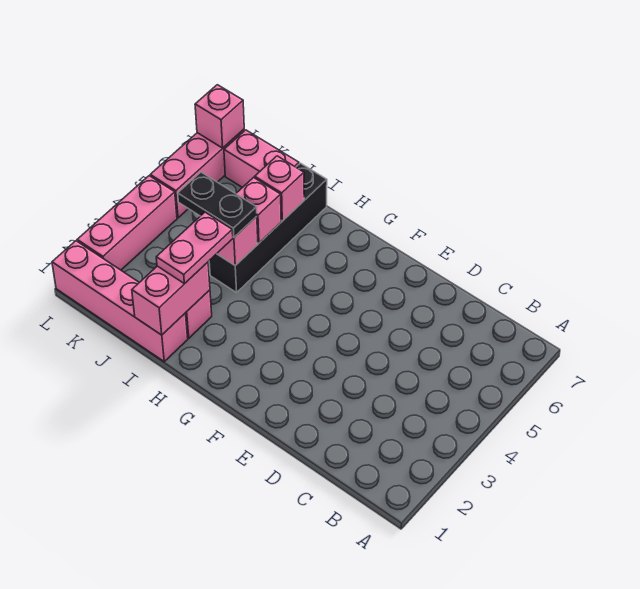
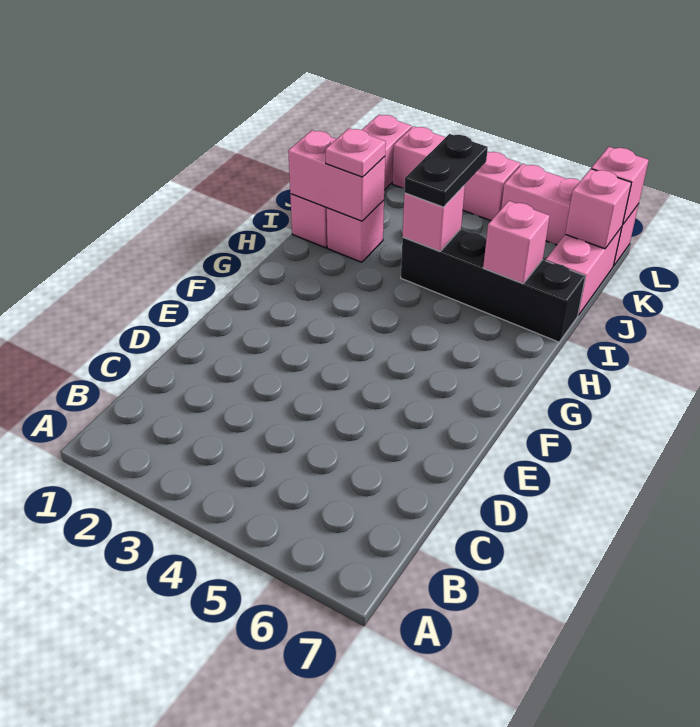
pink plate I2:I3 level 3 -> pink plate I2 level 3
pink brick I5 level 2 -> pink brick K7 level 2

